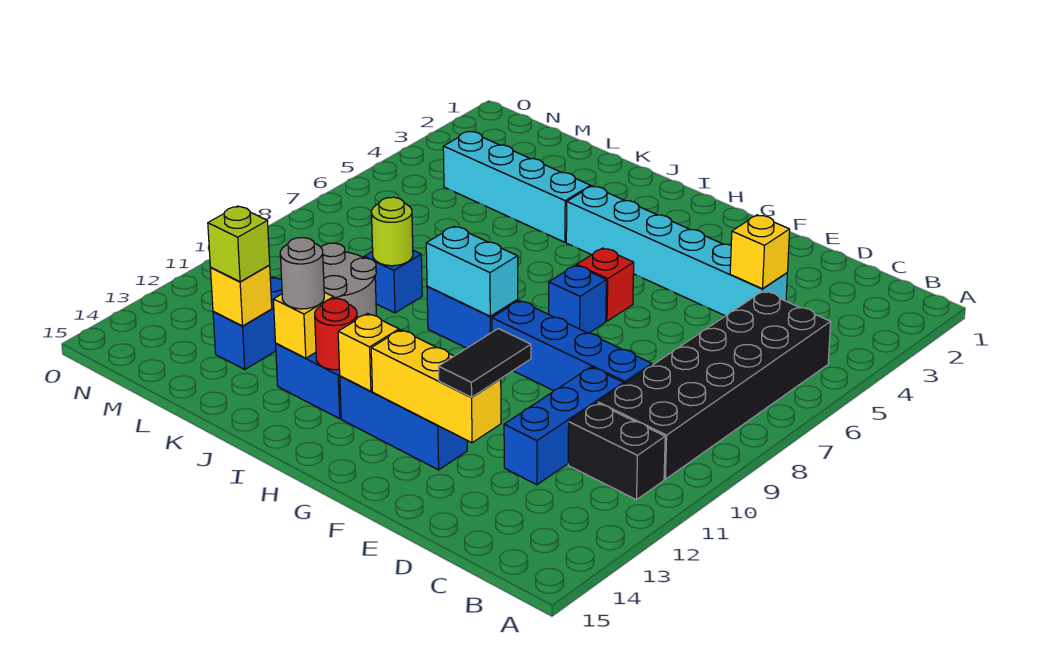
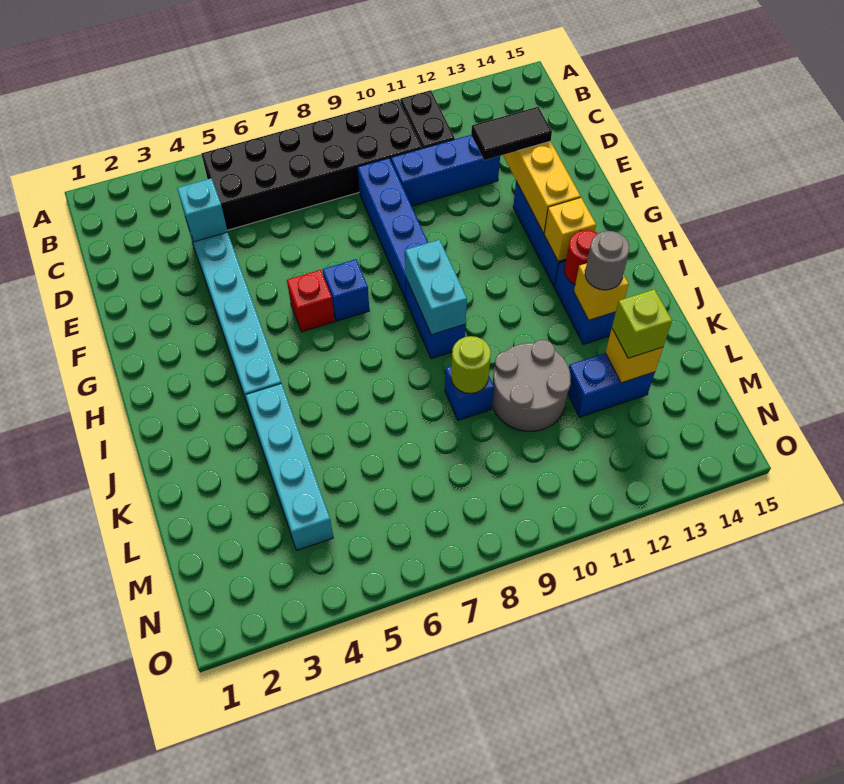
yellow brick D4 level 2 -> cyan brick D4 level 2

